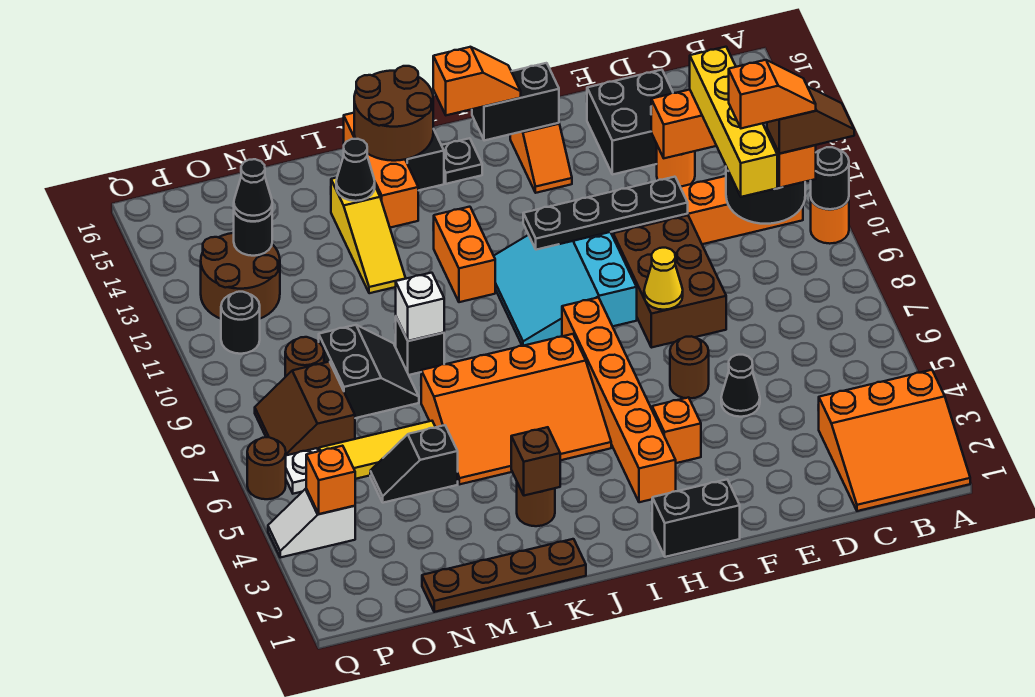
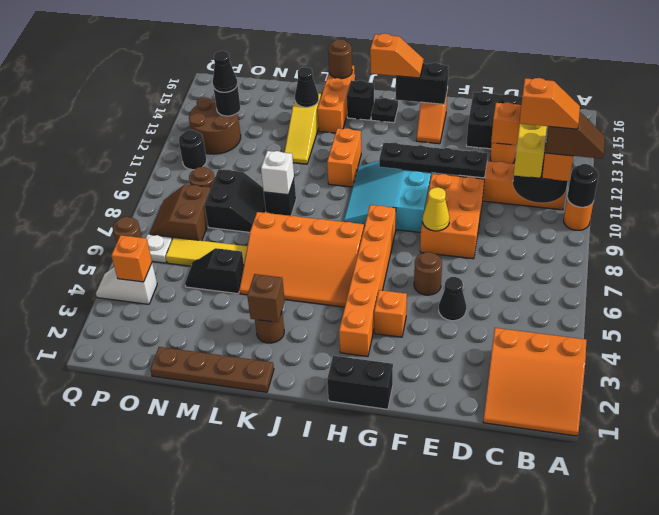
brown brick E8:F10 level 1 -> orange brick E8:F10 level 1
brown round brick J15:K16 level 2 -> brown round brick K16 level 2

